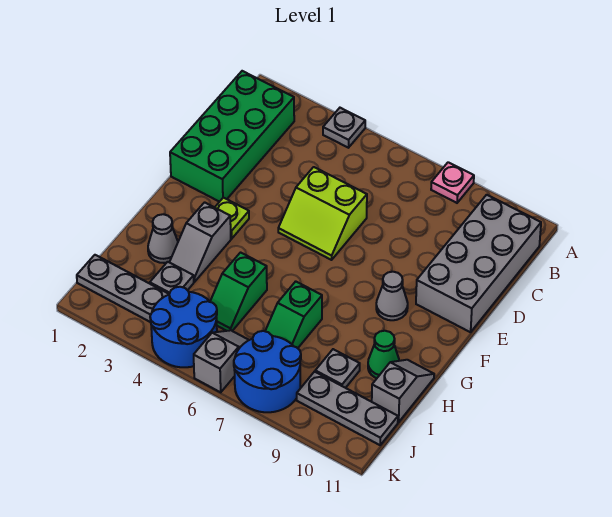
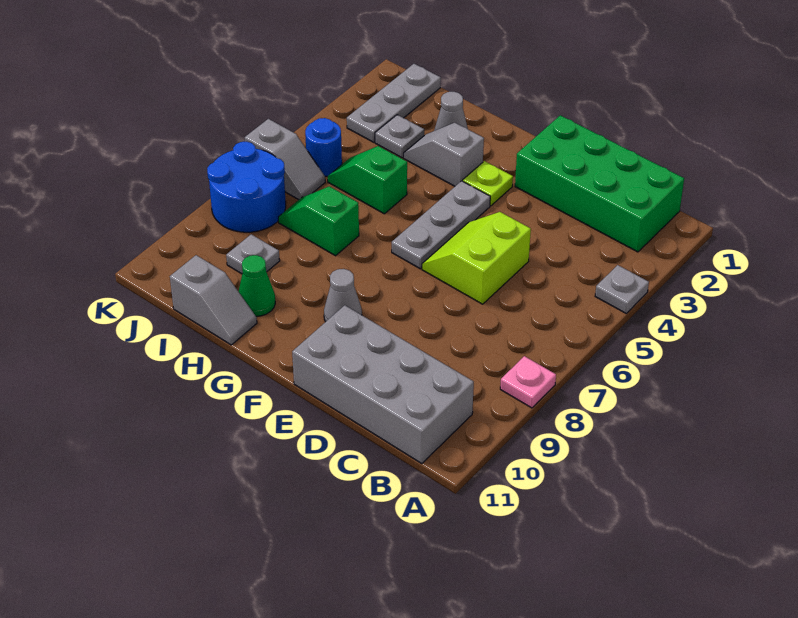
blue round brick J4:K5 level 1 -> blue round brick J5 level 1
grey plate J9:J11 level 1 -> grey plate F4:F6 level 1

